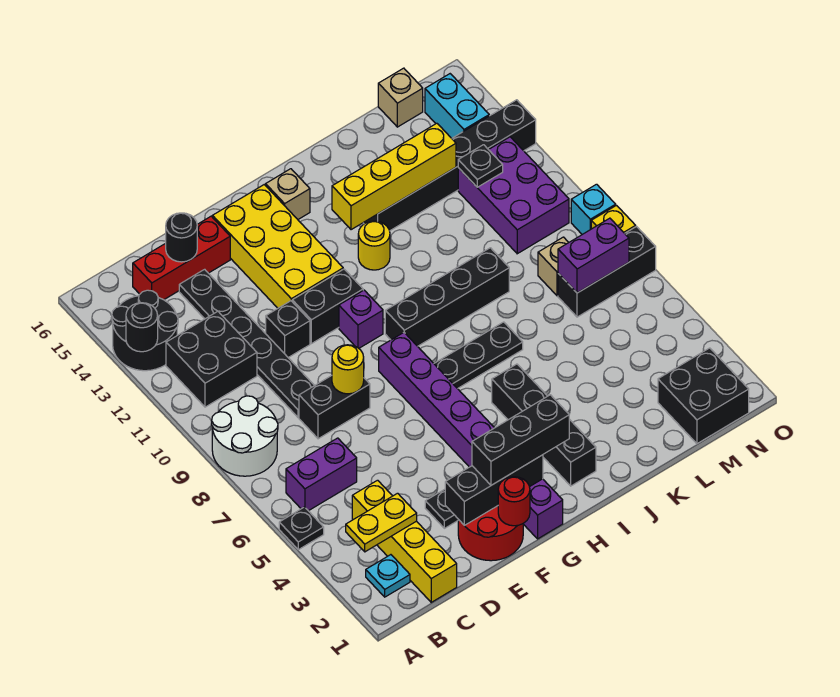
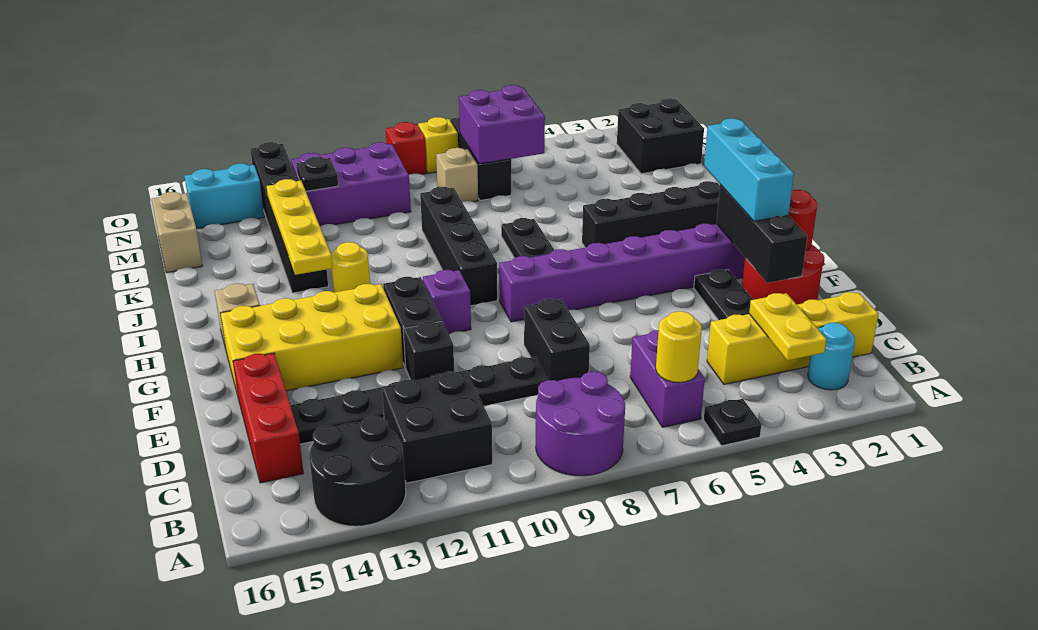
white round brick A8:B9 level 1 -> purple round brick A8:B9 level 1
black round brick A13 level 2 -> none
cyan plate B2 level 1 -> cyan round brick B2 level 1
black round brick D15 level 2 -> none
yellow round brick E8 level 2 -> yellow round brick B6 level 2
black brick F2:H2 level 3 -> cyan brick F2:H2 level 3
yellow brick I13:L13 level 2 -> yellow plate I13:L13 level 2
purple brick M7:N7 level 2 -> purple brick M6:N7 level 2
tan brick M16 level 1 -> tan brick L16:M16 level 1
cyan brick O9 level 1 -> red brick O9 level 1

